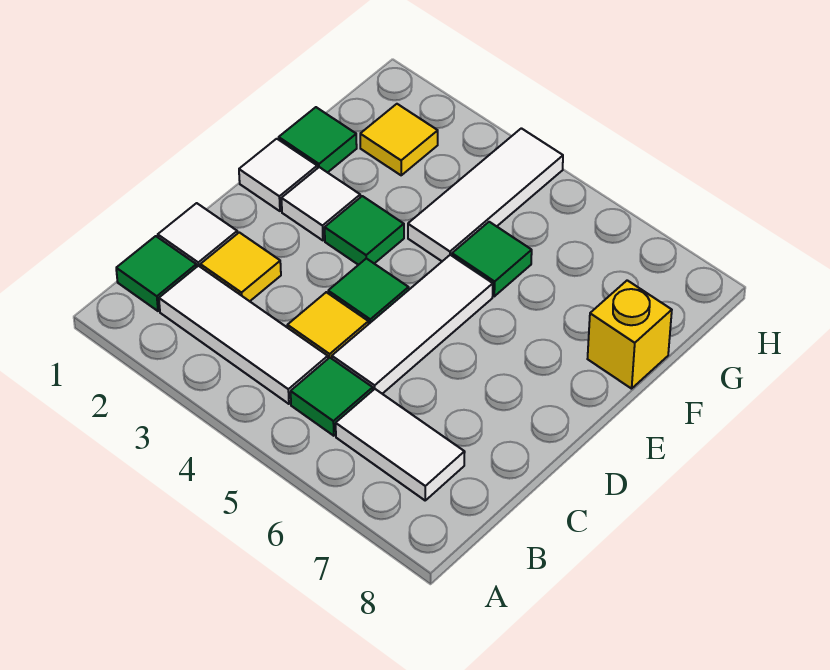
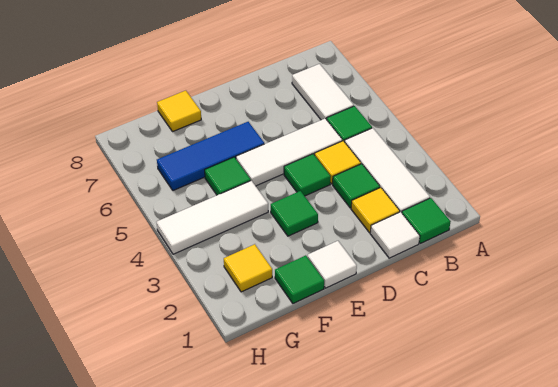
none -> green tile C3 level 1
white tile E2 level 1 -> none
none -> blue tile E6:G6 level 1
yellow brick F8 level 1 -> yellow tile F8 level 1

